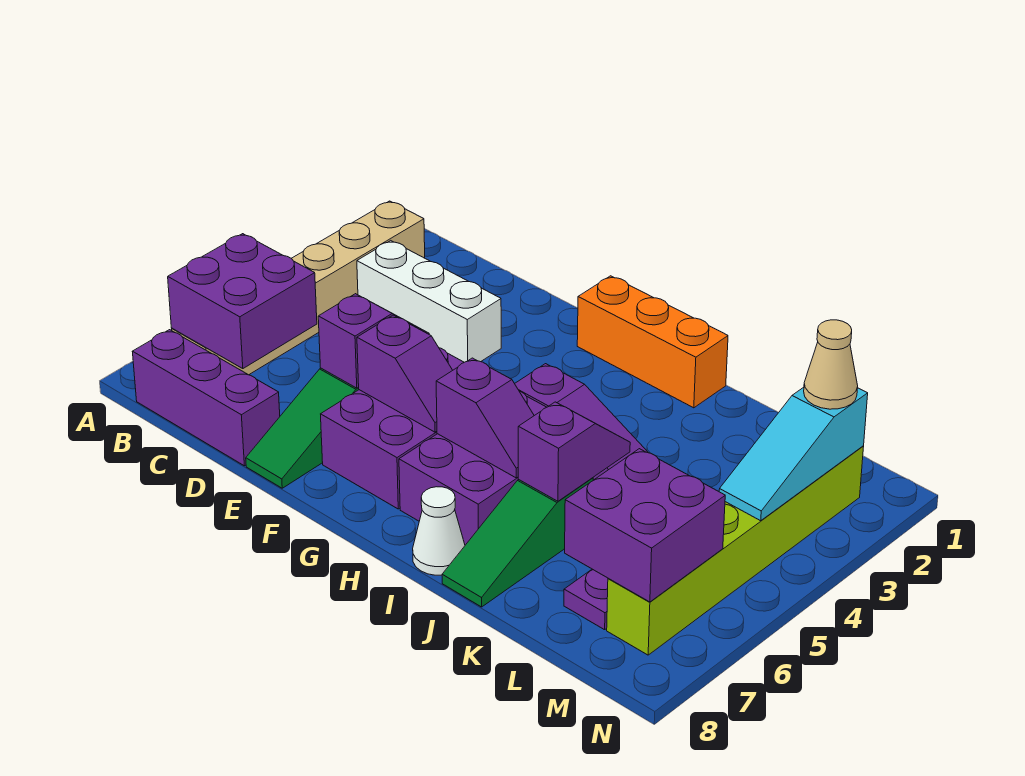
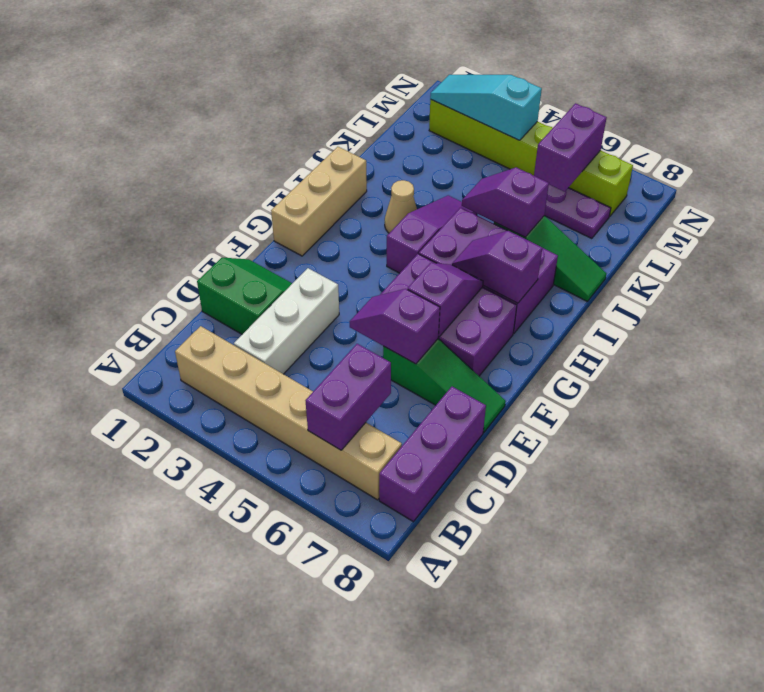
purple brick B6:C7 level 2 -> purple brick B6:C6 level 2
none -> green slope D1:E2 level 1 top D
orange brick G1:I1 level 1 -> tan brick G1:I1 level 1
purple slope H6:I6 level 2 top H -> purple slope H6:H7 level 2 top 7
white cone I8 level 1 -> none
purple brick L6:M7 level 2 -> purple brick L6:M6 level 2
cyan slope M2:M4 level 2 top 2 -> cyan slope M2:M4 level 2 top 4
tan cone M2 level 3 -> tan cone I3 level 1

